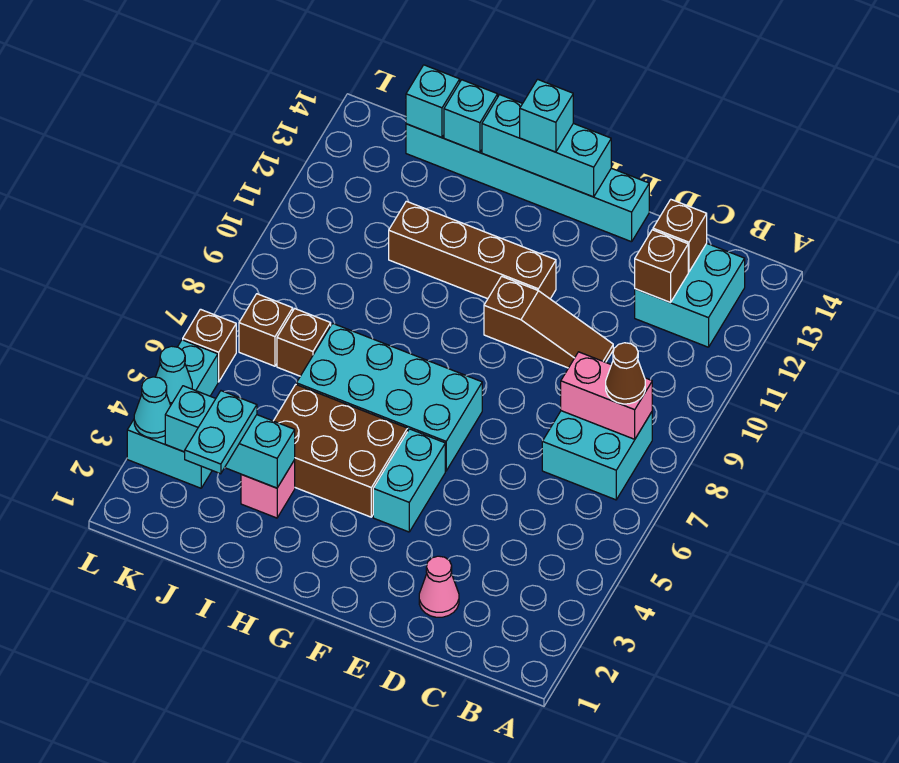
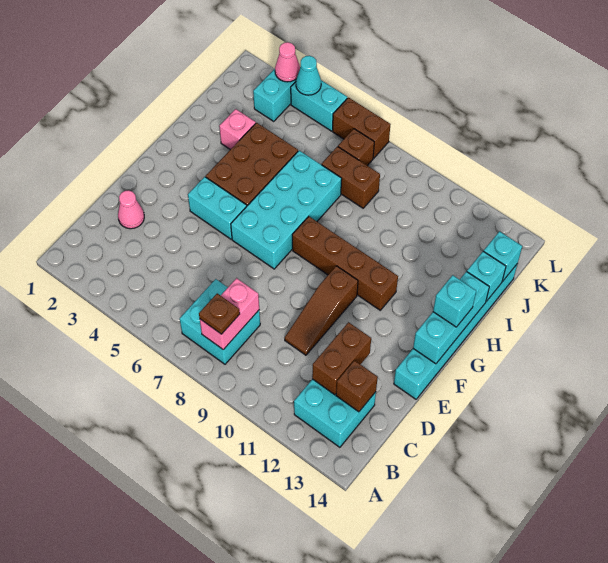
brown cone B8 level 3 -> brown plate B8 level 3
brown brick C12 level 2 -> brown brick C12:D12 level 2
brown brick F11:I11 level 1 -> brown brick G8:G11 level 1
cyan brick I3:K3 level 2 -> none
cyan plate J2:J3 level 3 -> none
brown brick J7 level 1 -> brown brick J7:J8 level 1
cyan cone L3 level 2 -> pink cone L3 level 2
brown brick L6 level 1 -> brown brick L6:L7 level 1

